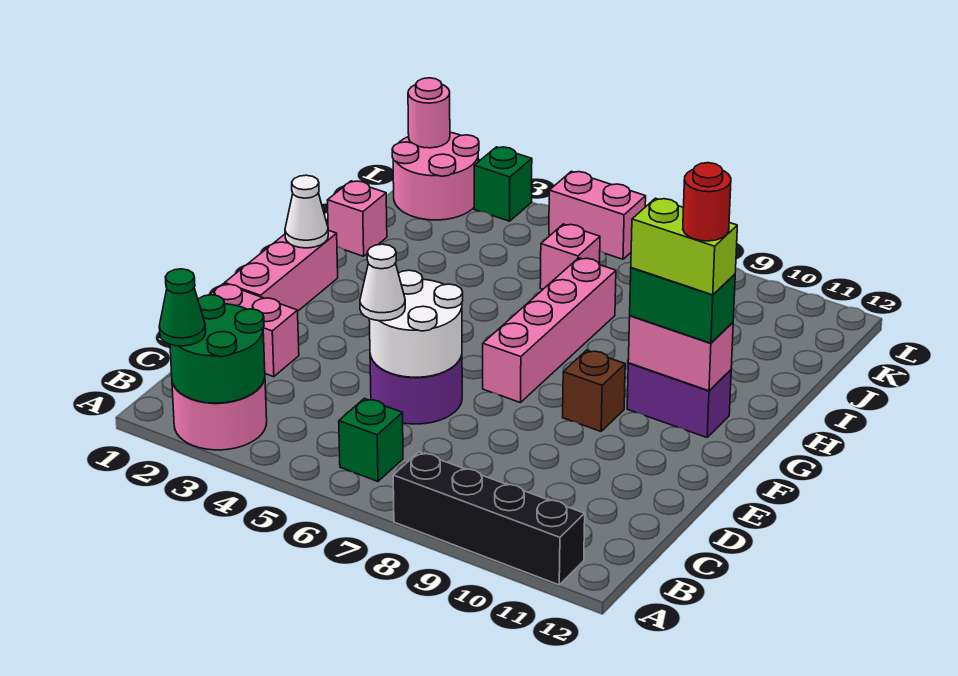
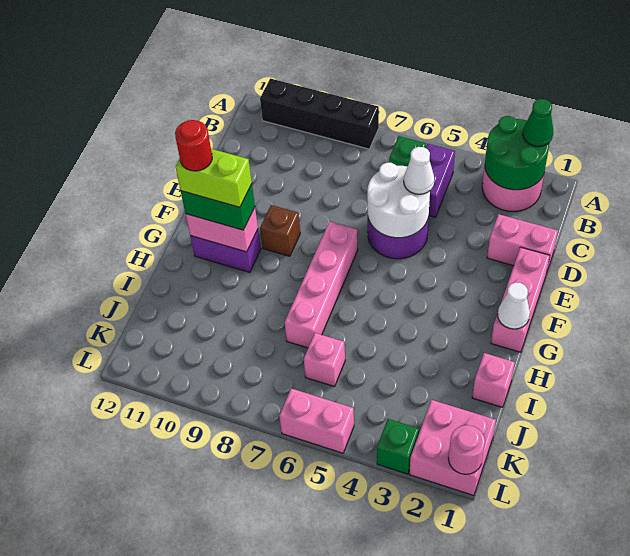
none -> purple brick B5:C5 level 1
pink round brick K1:L2 level 1 -> pink brick K1:L2 level 1

